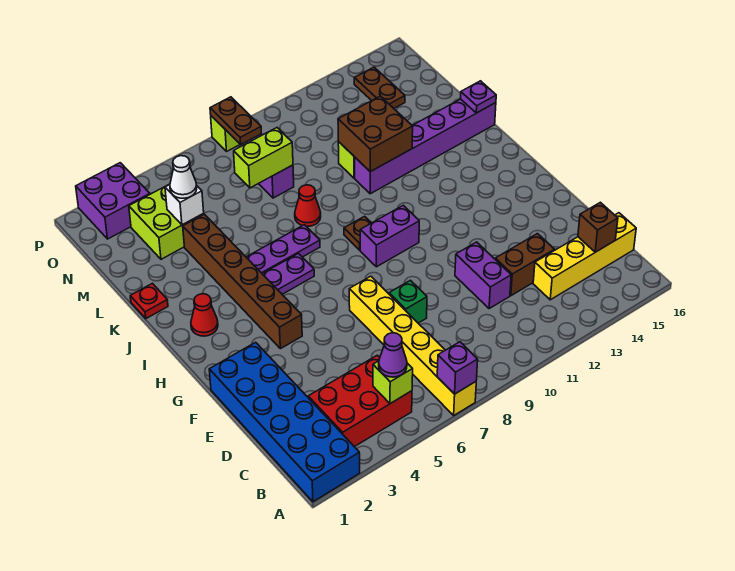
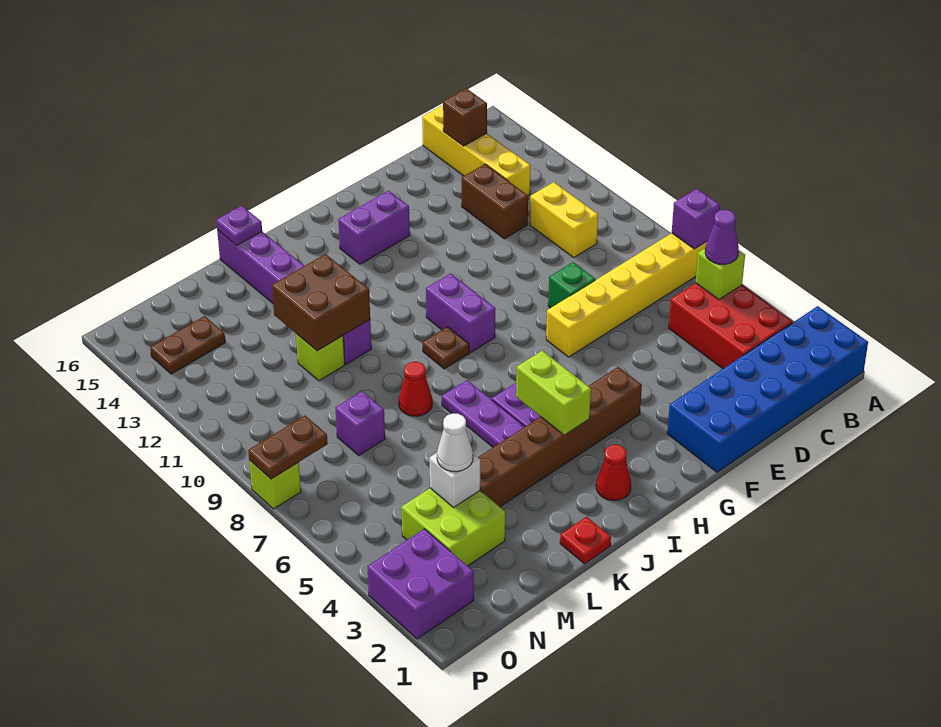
none -> yellow brick C10:C11 level 1
purple brick D11:E11 level 1 -> purple brick G14:H14 level 1
lime brick M7:M8 level 2 -> lime brick I4:I5 level 2

